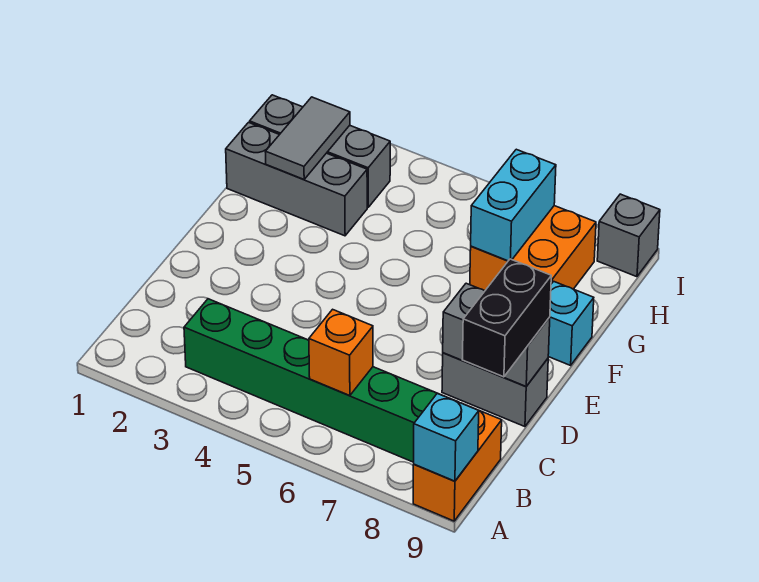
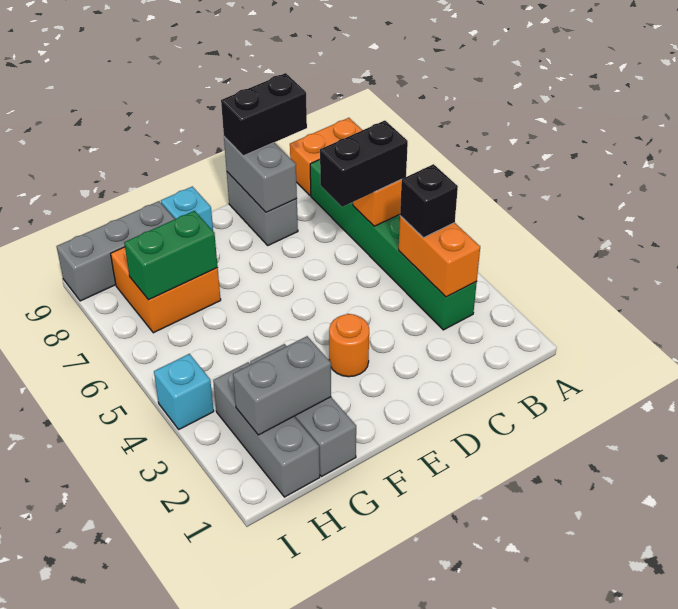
cyan brick A9 level 2 -> cyan brick I4 level 1
none -> orange brick B3:B4 level 2
none -> black brick B4 level 3
none -> black brick B6:C6 level 3
none -> orange round brick E3 level 1
grey tile G2:H2 level 2 -> grey brick G2:H2 level 2
cyan brick G7:H7 level 2 -> green brick G7:H7 level 2
grey brick I9 level 1 -> grey brick G9:I9 level 1

